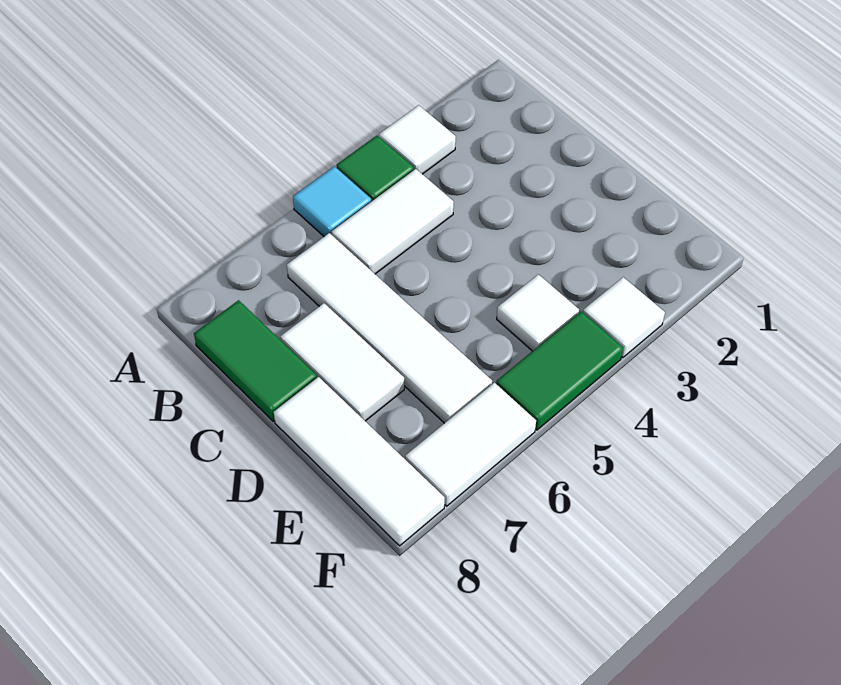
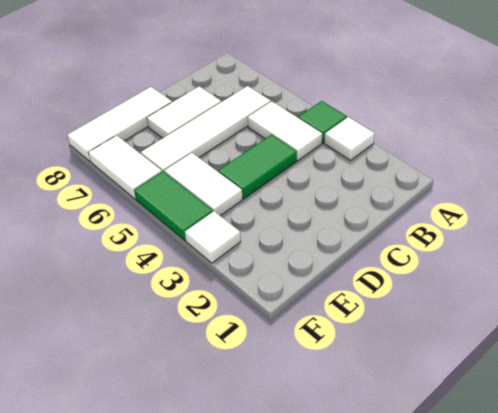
cyan tile A5 level 1 -> none
green tile B8:C8 level 1 -> green tile C4:D4 level 1
white tile E4 level 1 -> white tile E4:E5 level 1

